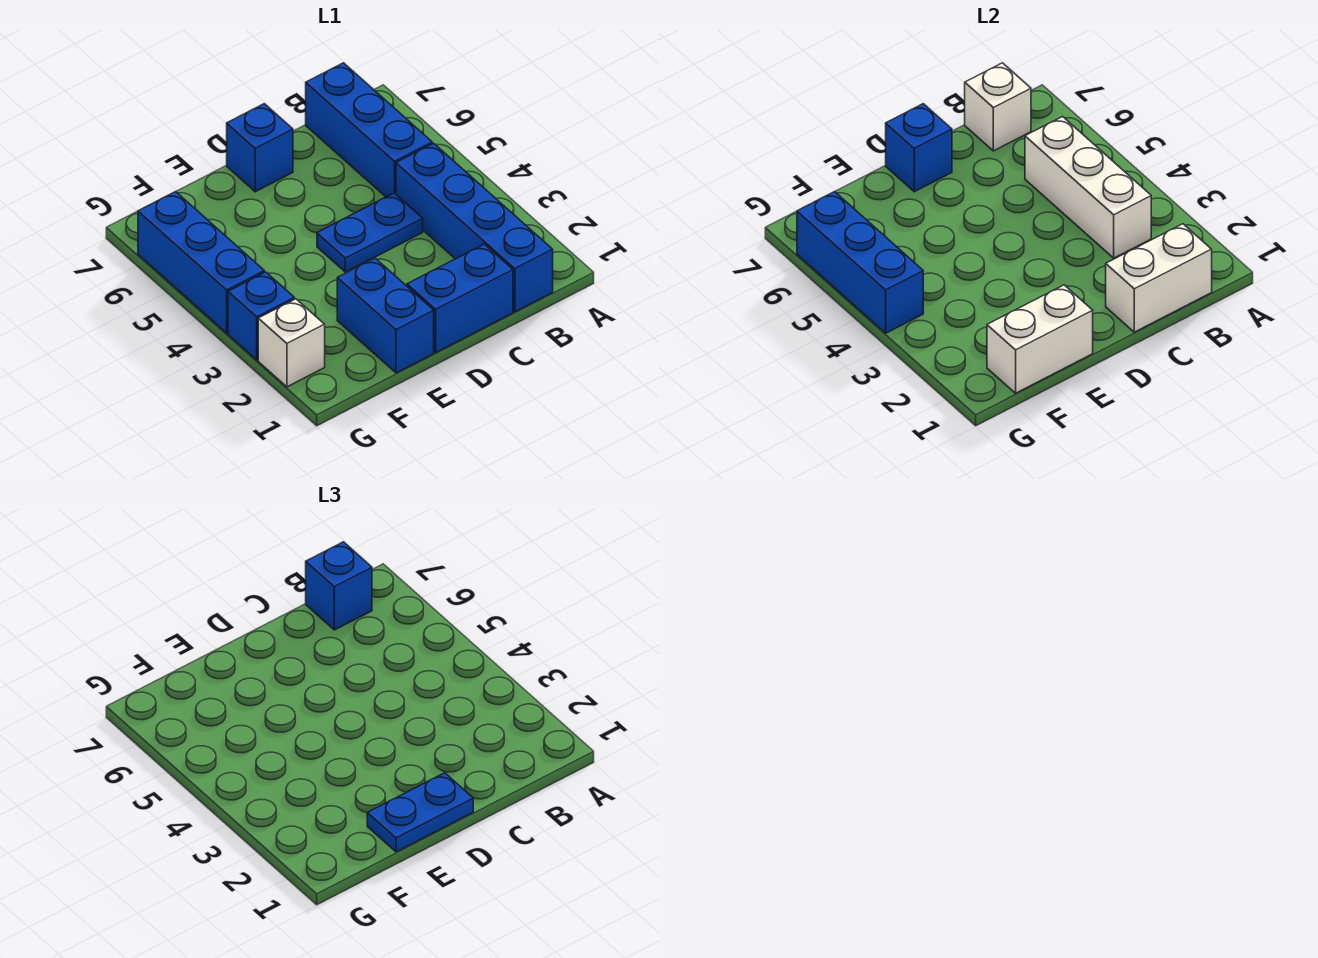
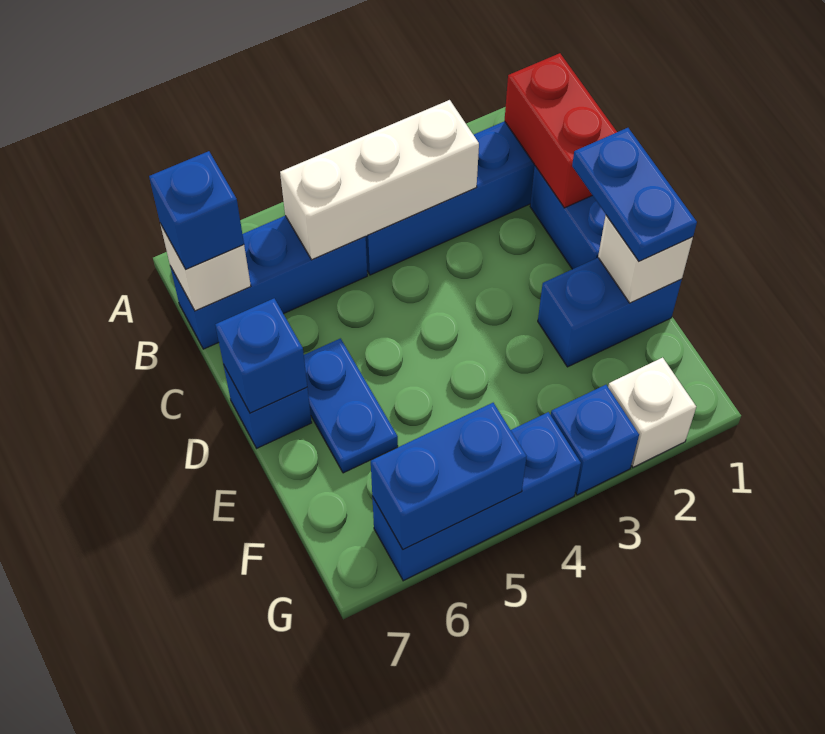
white brick B1:C1 level 2 -> red brick B1:C1 level 2
blue plate C4:D4 level 1 -> blue plate D6:E6 level 1
white brick E1:F1 level 2 -> white brick E1 level 2
blue brick G4:G6 level 2 -> blue brick G5:G6 level 2

